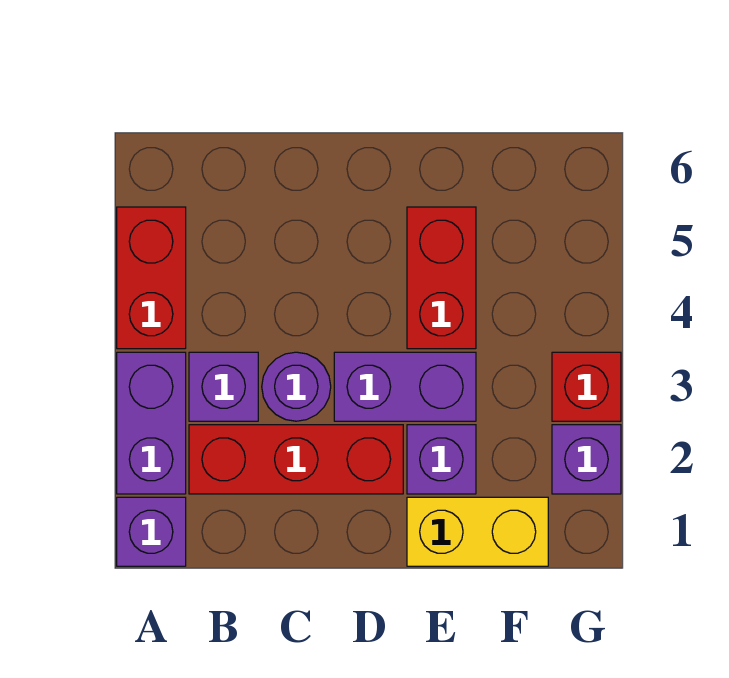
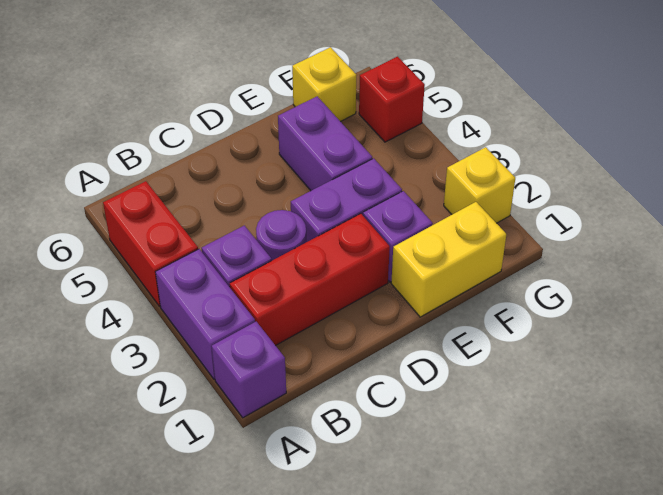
red brick E4:E5 level 1 -> purple brick E4:E5 level 1
none -> yellow brick F6 level 1
purple brick G2 level 1 -> yellow brick G2 level 1
red brick G3 level 1 -> red brick G5 level 1

